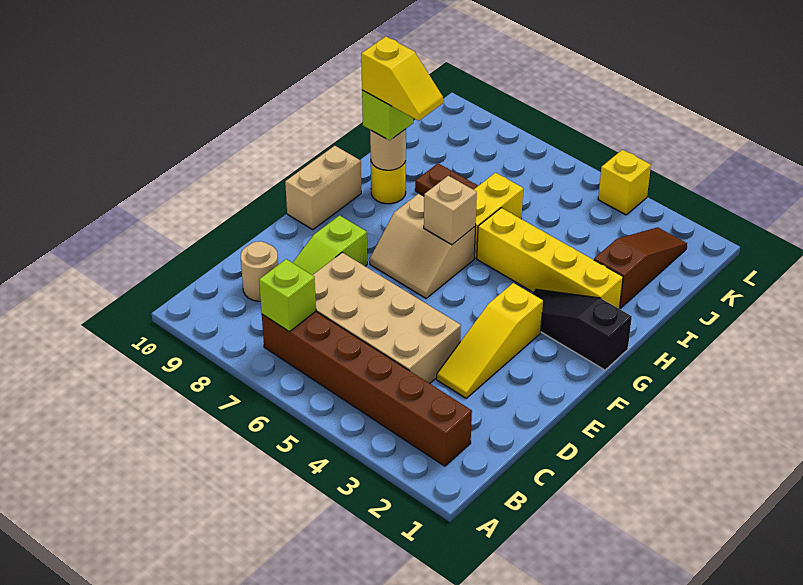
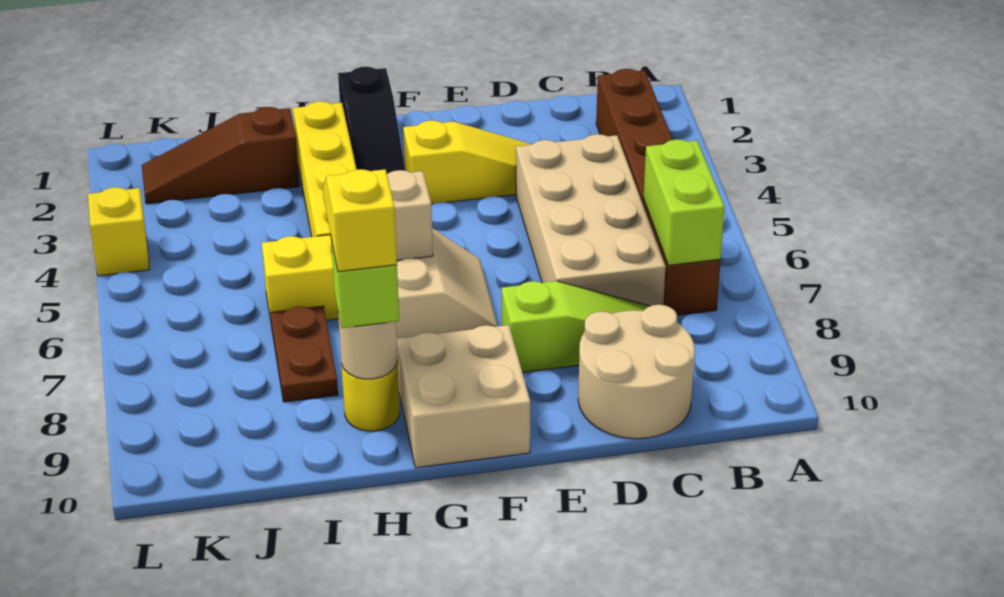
lime brick B7 level 2 -> lime brick B6:B7 level 2
tan round brick C9 level 1 -> tan round brick C9:D10 level 1
tan brick F10:G10 level 1 -> tan brick F9:G10 level 1

